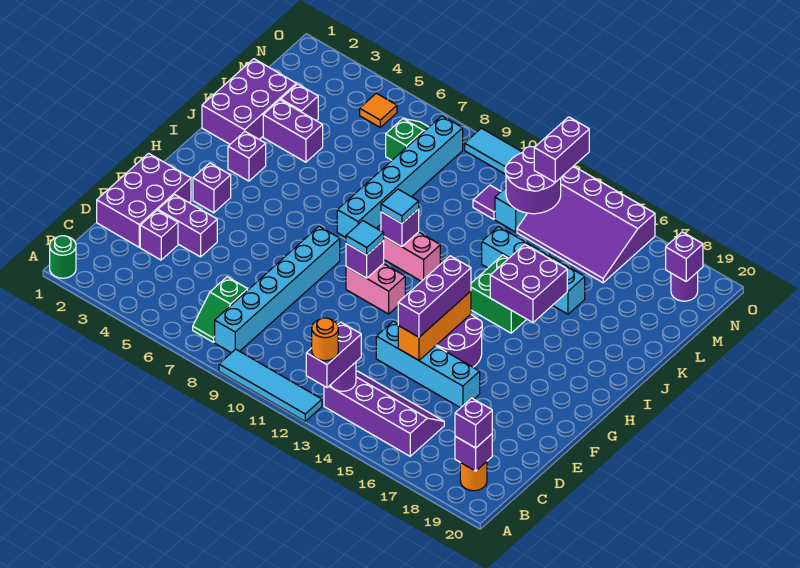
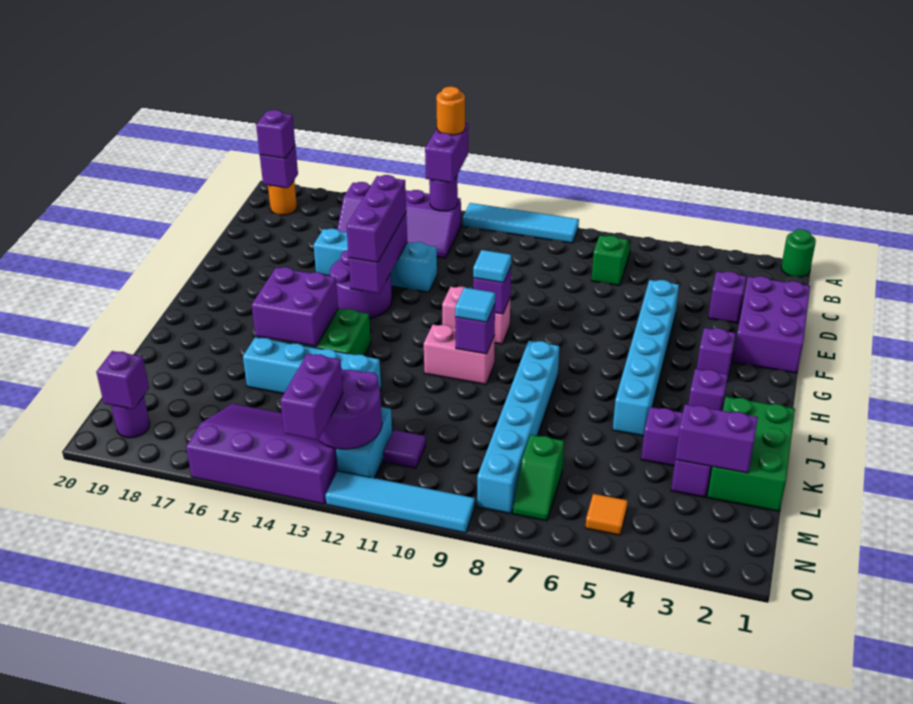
cyan brick B8:G8 level 1 -> cyan brick E5:J5 level 1
purple brick E3:E4 level 1 -> purple brick L2:L3 level 2
orange brick E14:G14 level 2 -> purple brick E14:G14 level 2
purple brick J1:L2 level 1 -> green brick J1:L2 level 1

